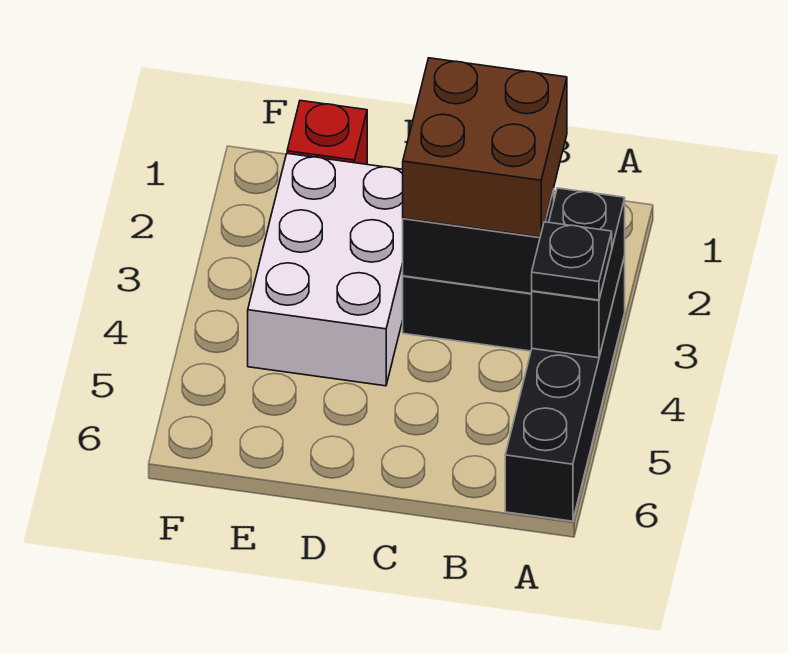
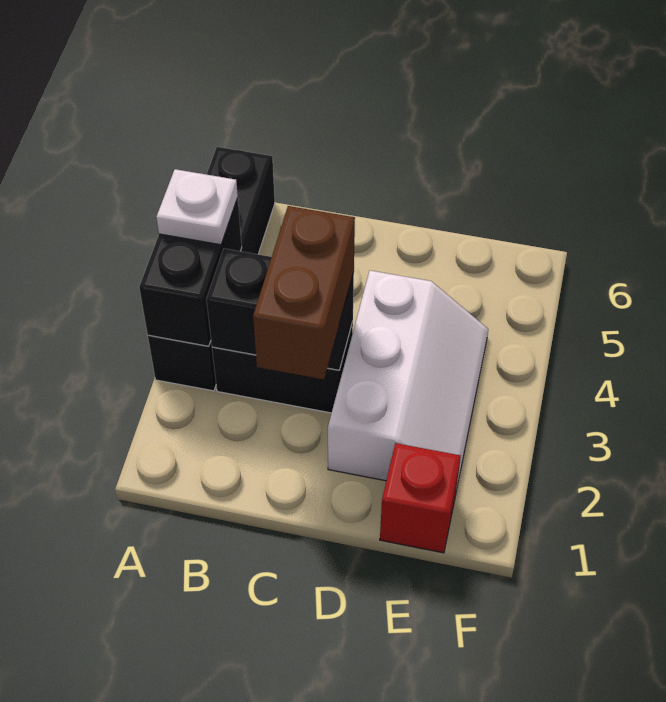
black plate A4 level 3 -> white plate A4 level 3
brown brick B2:C3 level 3 -> brown brick C2:C3 level 3
white brick D2:E4 level 1 -> white slope D2:E4 level 1 top D

